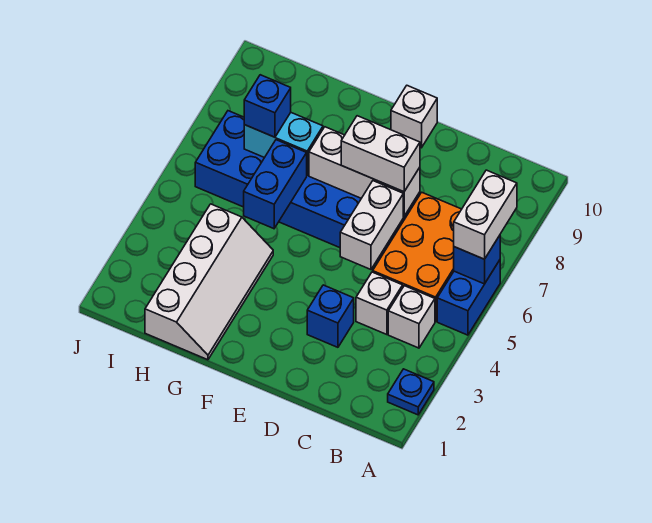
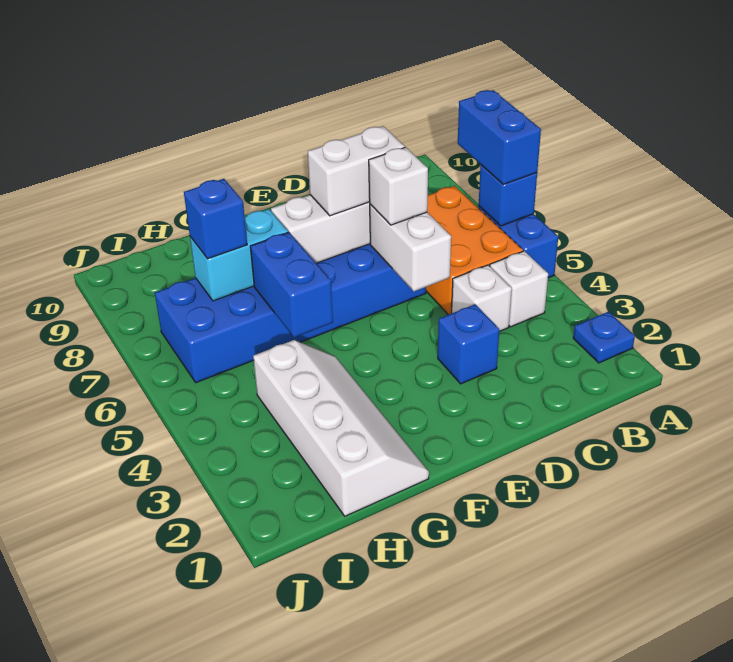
white brick A6:A7 level 3 -> blue brick A6:A7 level 3
white brick E10 level 1 -> white brick D6 level 3

